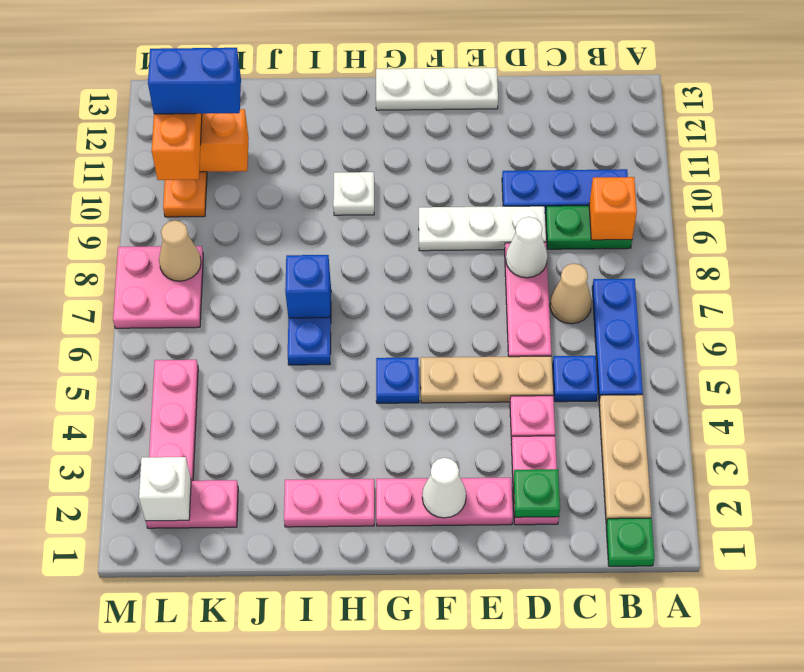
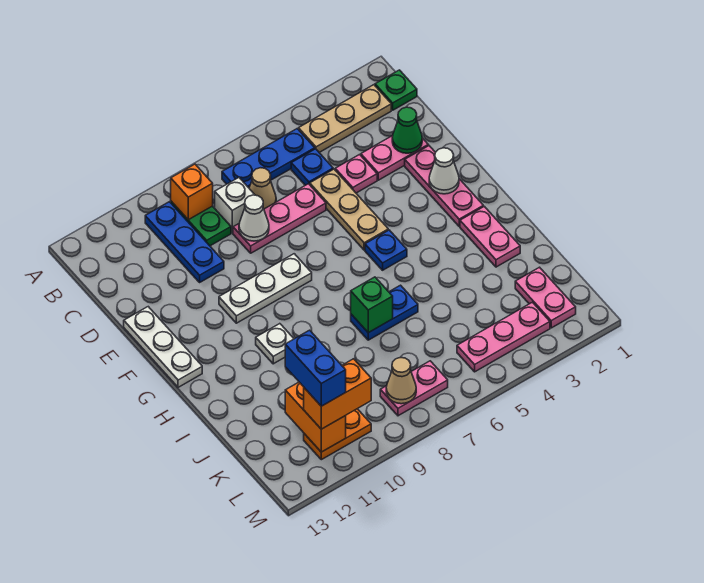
green plate D2 level 2 -> green cone D2 level 2
white plate D9:F9 level 1 -> white plate F8:F10 level 1
blue brick I7 level 2 -> green brick I7 level 2
white brick L2 level 2 -> white brick C8 level 1
pink plate L7:M8 level 1 -> pink plate L7:L8 level 1

